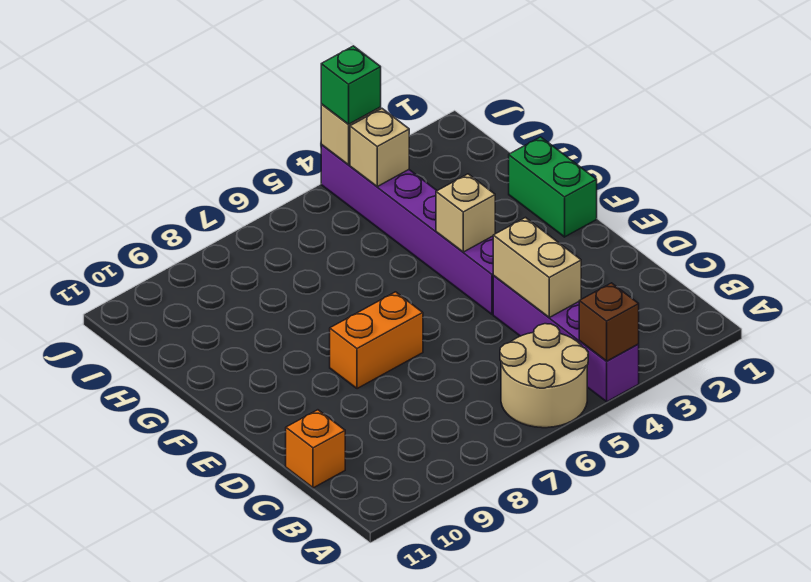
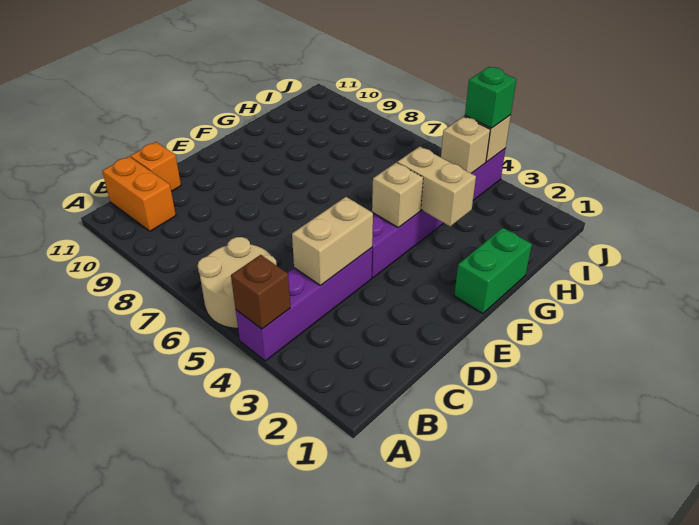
orange brick E7:E8 level 1 -> orange brick B10:B11 level 1
none -> tan brick G3:G4 level 2

